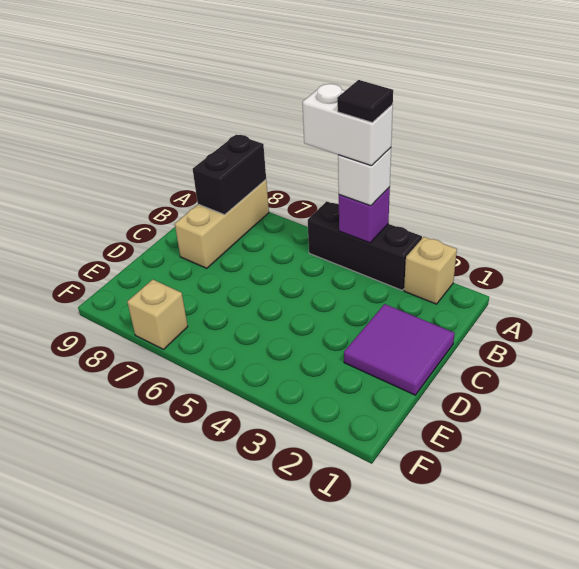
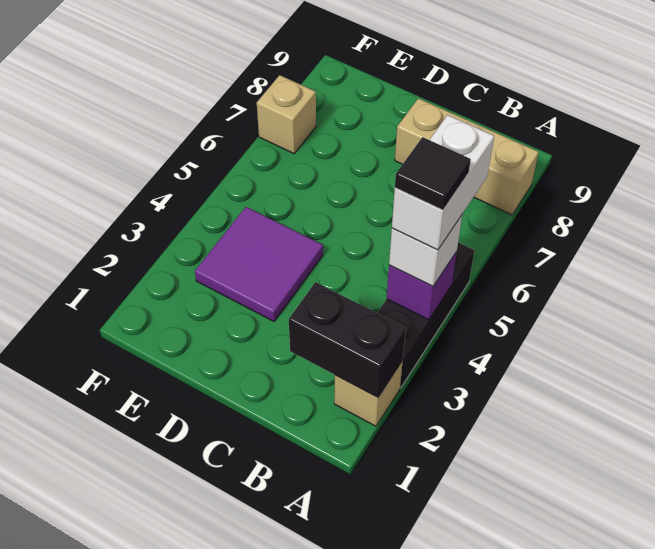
black brick A8:B8 level 2 -> black brick A2:B2 level 2
purple tile C1:D2 level 1 -> purple tile D3:E4 level 1

